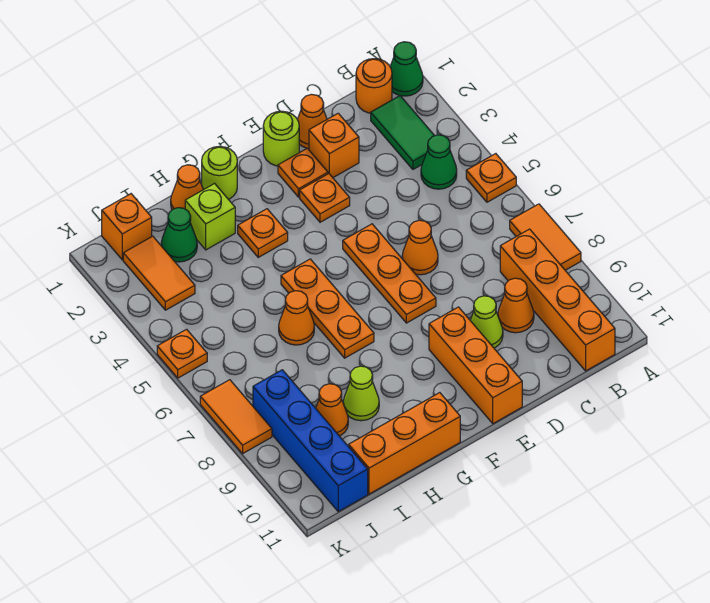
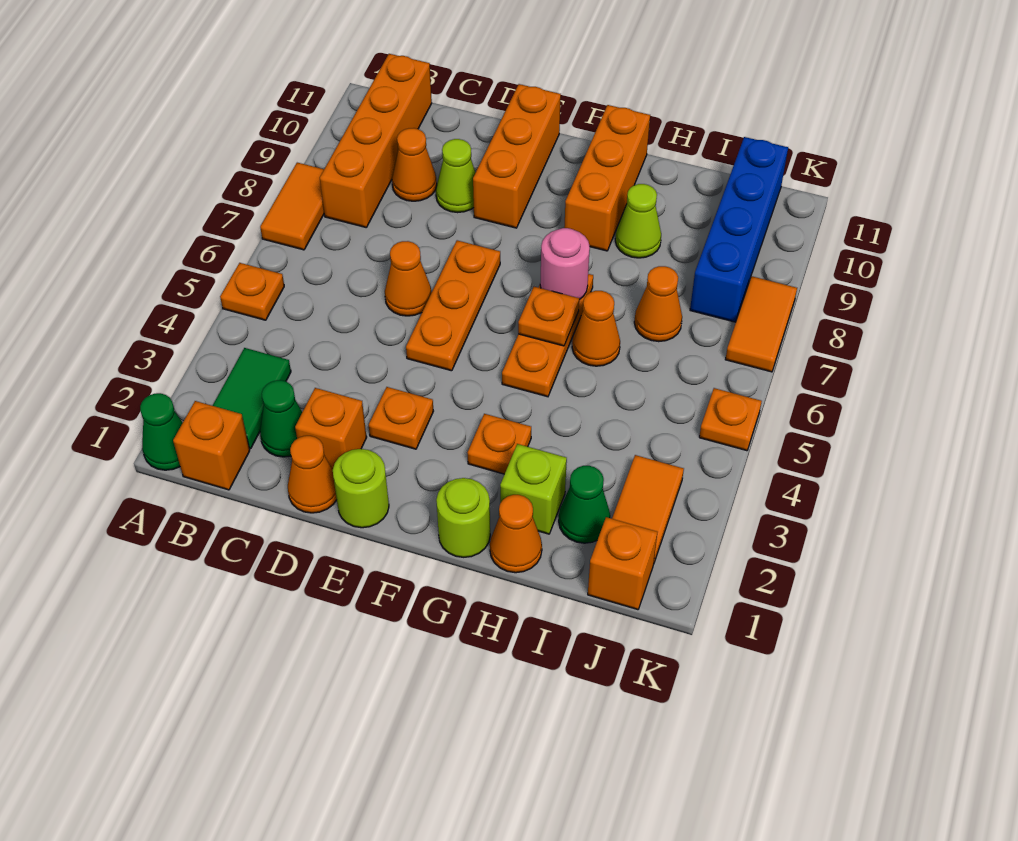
orange round brick B1 level 1 -> orange brick B1 level 1
green cone B4 level 1 -> green cone C2 level 1
orange plate E2 level 1 -> orange plate G6 level 2
none -> pink round brick G7 level 2
orange brick G11:I11 level 1 -> orange brick G9:G11 level 1
orange cone I9 level 1 -> orange cone I7 level 1

